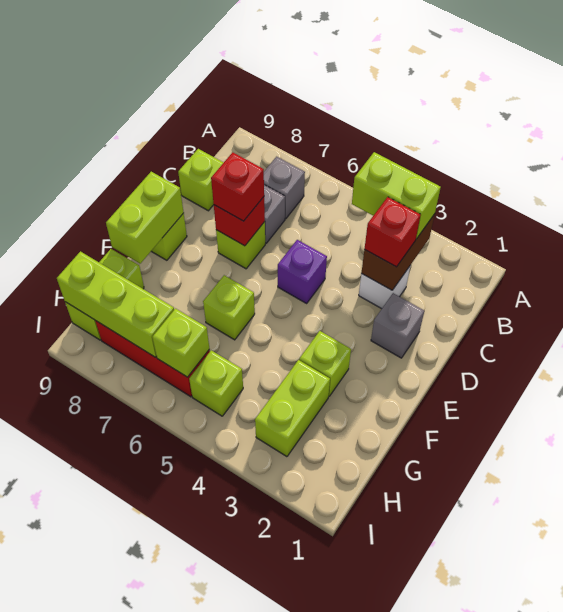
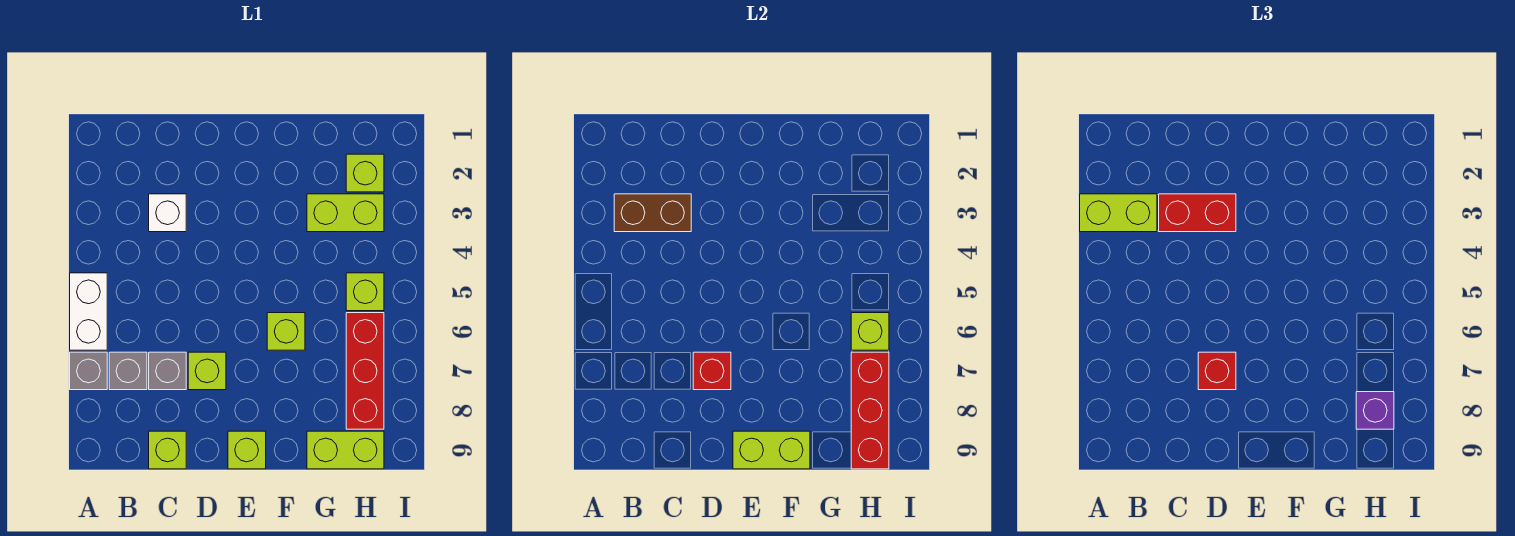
none -> white brick A5:A6 level 1
lime brick B3:B4 level 3 -> lime brick A3:B3 level 3
red brick C3 level 3 -> red brick C3:D3 level 3
grey brick D2 level 1 -> grey brick A7 level 1
purple brick D5 level 1 -> purple brick H8 level 3
lime brick F3 level 1 -> lime brick H2 level 1
lime brick H7:H9 level 2 -> red brick H7:H9 level 2

